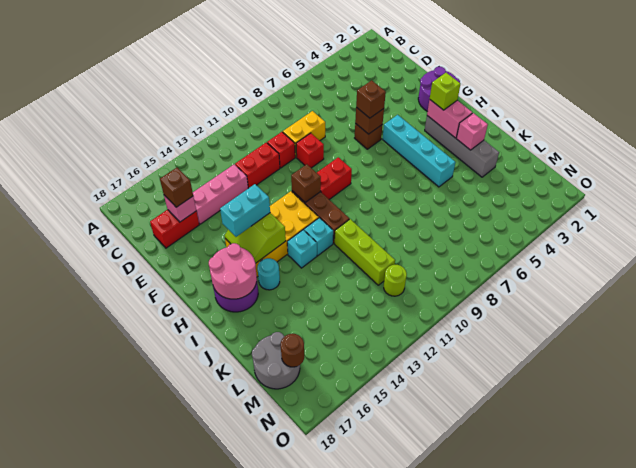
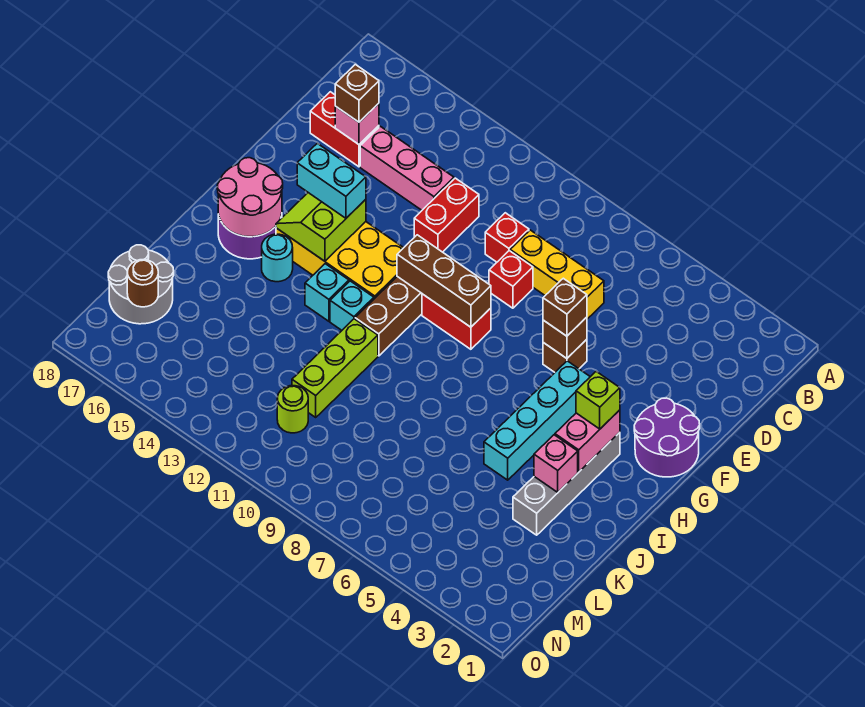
yellow brick D8:D9 level 1 -> yellow brick D7:D9 level 1
red brick D11:D12 level 1 -> red brick D12:E12 level 1
brown brick G11 level 2 -> brown brick G9:G11 level 2

